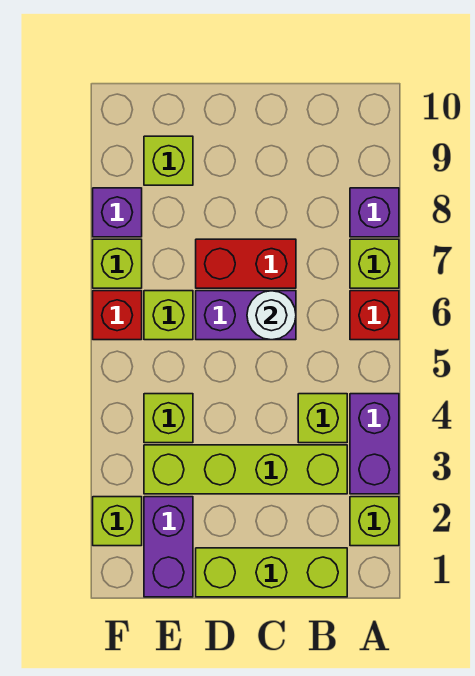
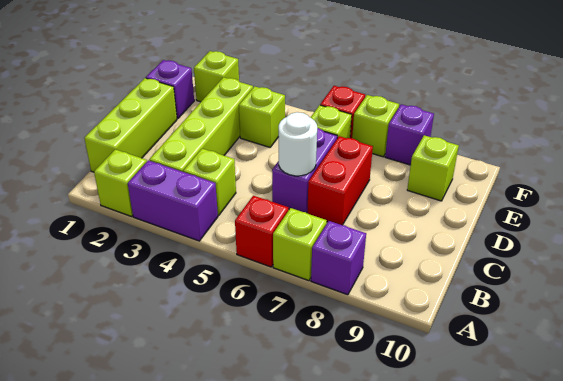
purple brick E1:E2 level 1 -> purple brick E1 level 1

